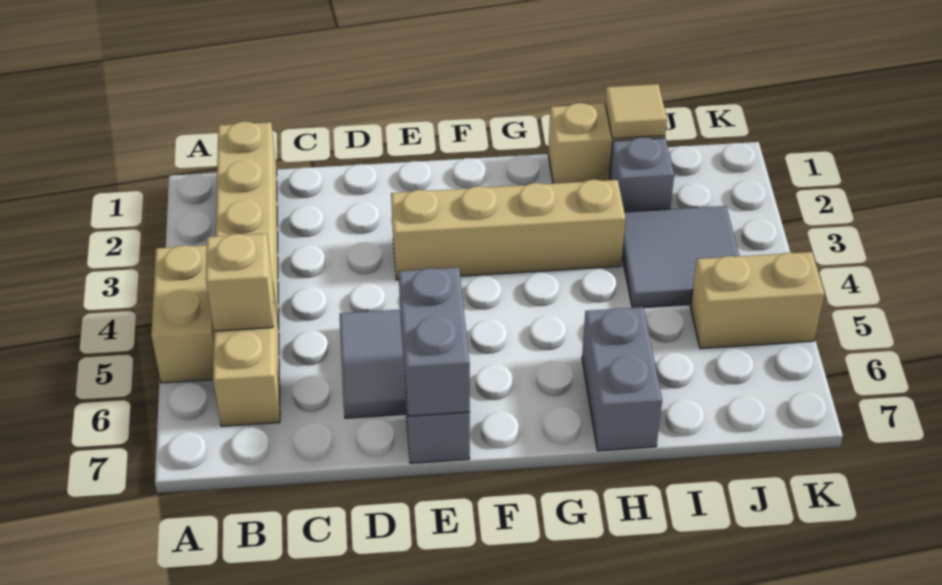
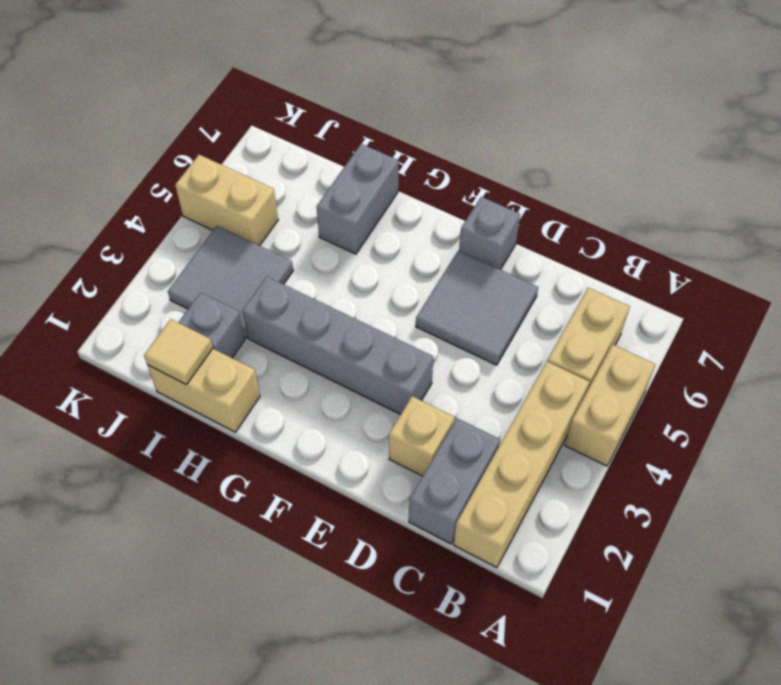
tan brick B5 level 2 -> tan brick D2 level 1
tan brick E3:H3 level 1 -> grey brick E3:H3 level 1
grey brick E6:E7 level 2 -> grey brick C1:C2 level 1

